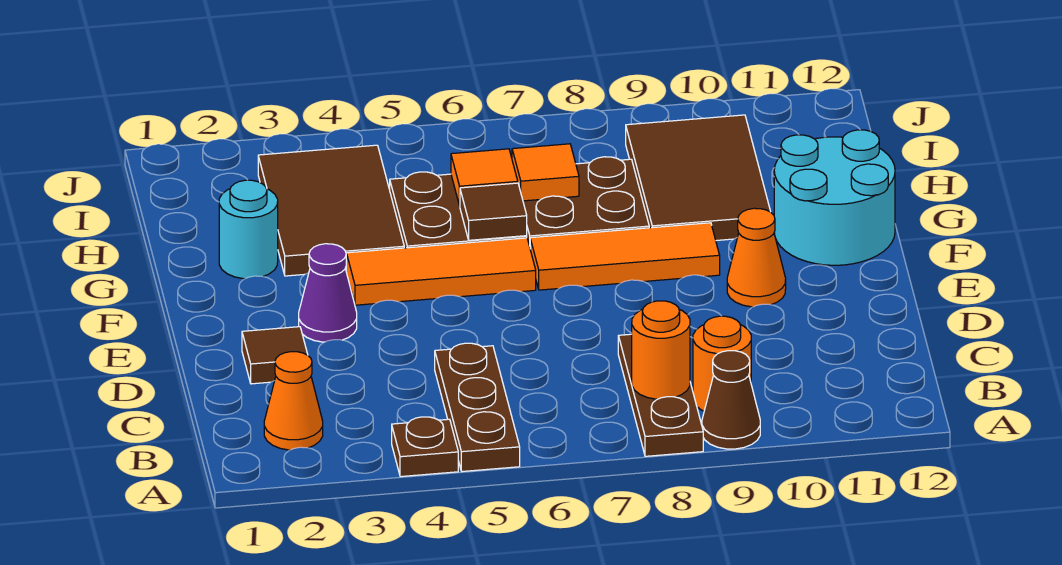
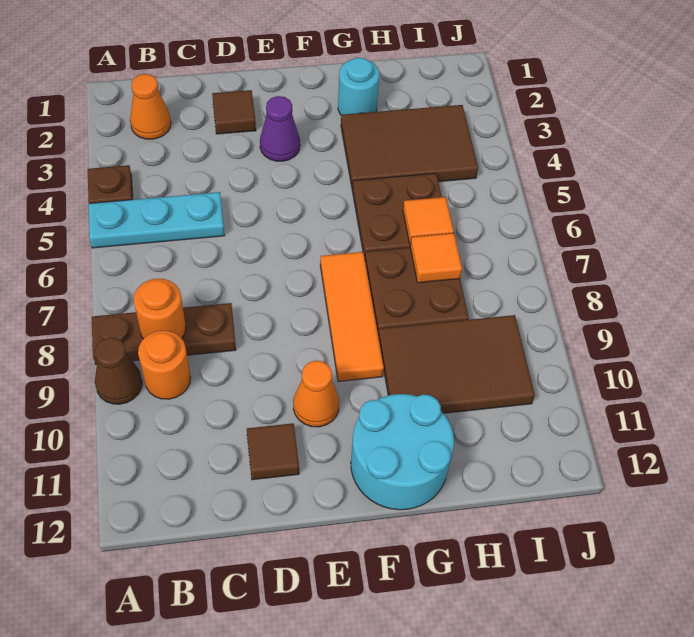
brown plate A5:C5 level 1 -> cyan plate A5:C5 level 1
orange tile F4:F6 level 1 -> none
brown tile G6 level 2 -> brown tile D11 level 1

